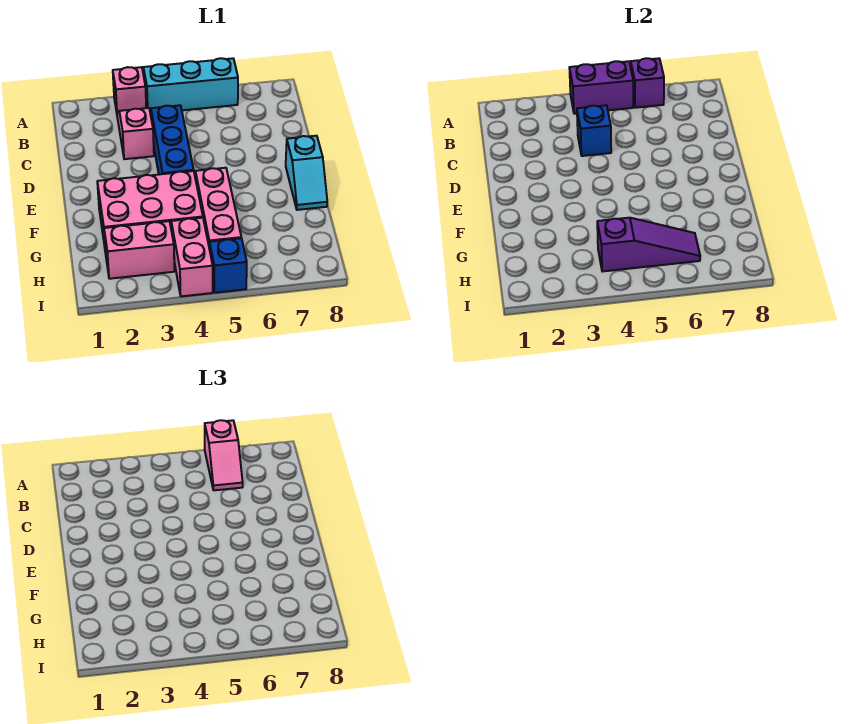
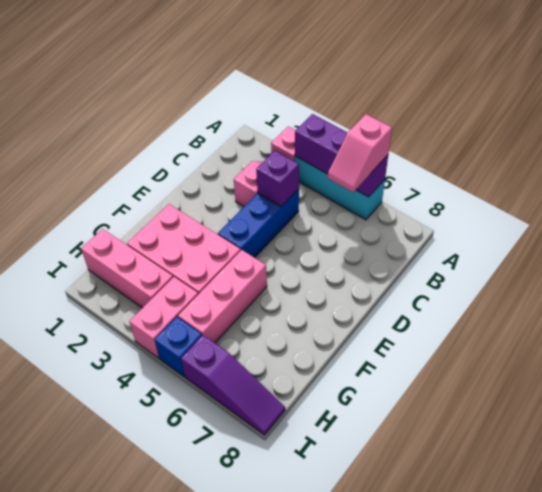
blue brick C4 level 2 -> purple brick C4 level 2
cyan slope E8:F8 level 1 top E -> none
pink brick H2:H3 level 1 -> pink brick H1:H3 level 1
purple slope H4:H6 level 2 top 4 -> purple slope I6:I8 level 1 top 6

